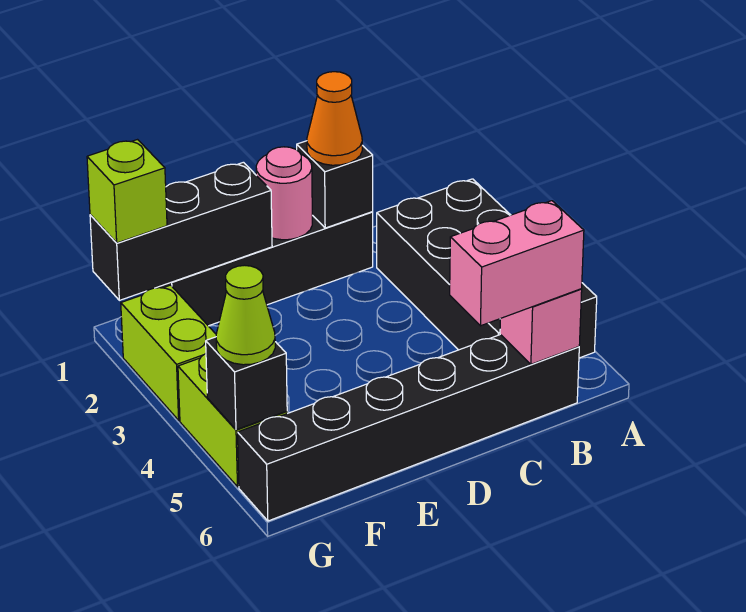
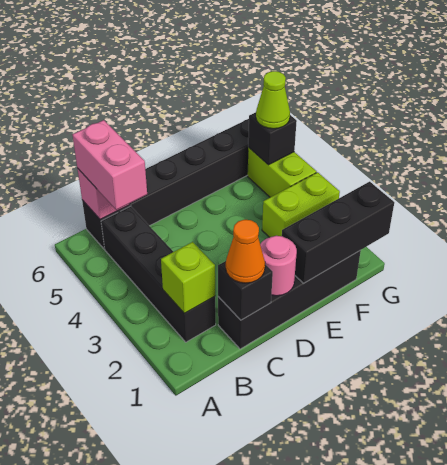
black brick A2:B5 level 1 -> black brick B2:B5 level 1
pink brick B6:C6 level 3 -> pink brick B5:B6 level 3
lime brick G1 level 3 -> lime brick B2 level 2
lime brick G2:G3 level 1 -> lime brick F3:G3 level 1

